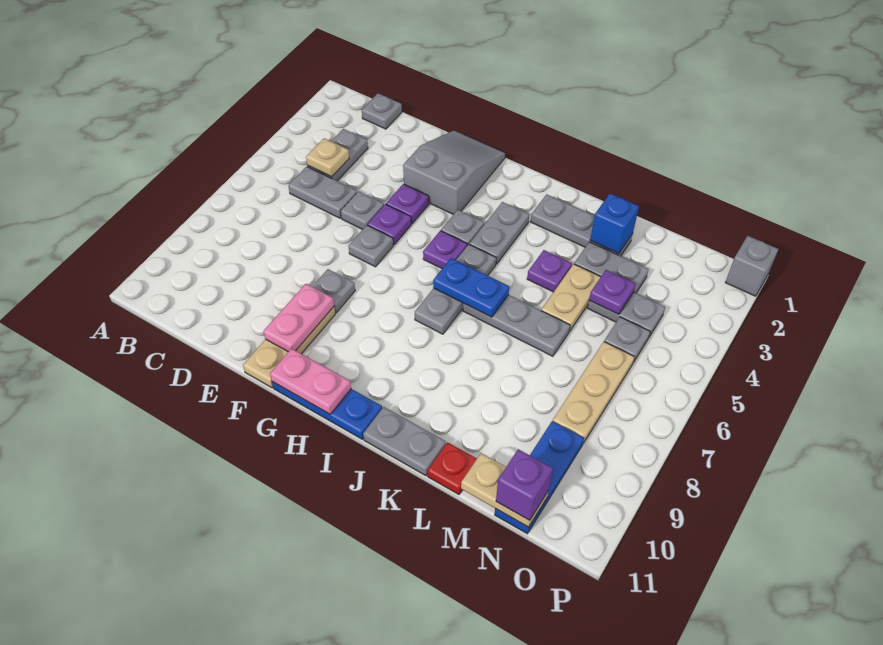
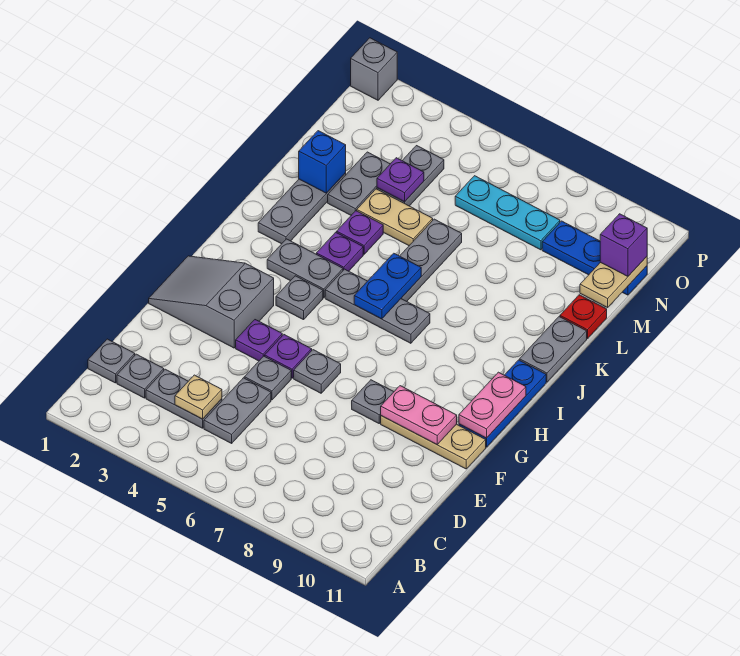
purple plate H5 level 1 -> purple plate J4 level 1
grey plate N5 level 1 -> grey plate C2 level 1
tan plate N6:N8 level 1 -> cyan plate N6:N8 level 1

